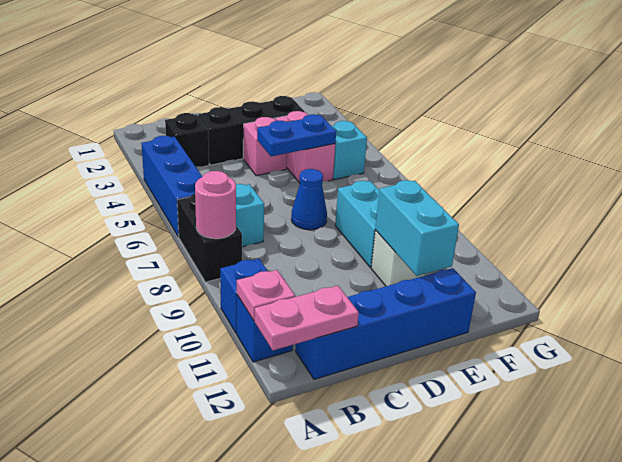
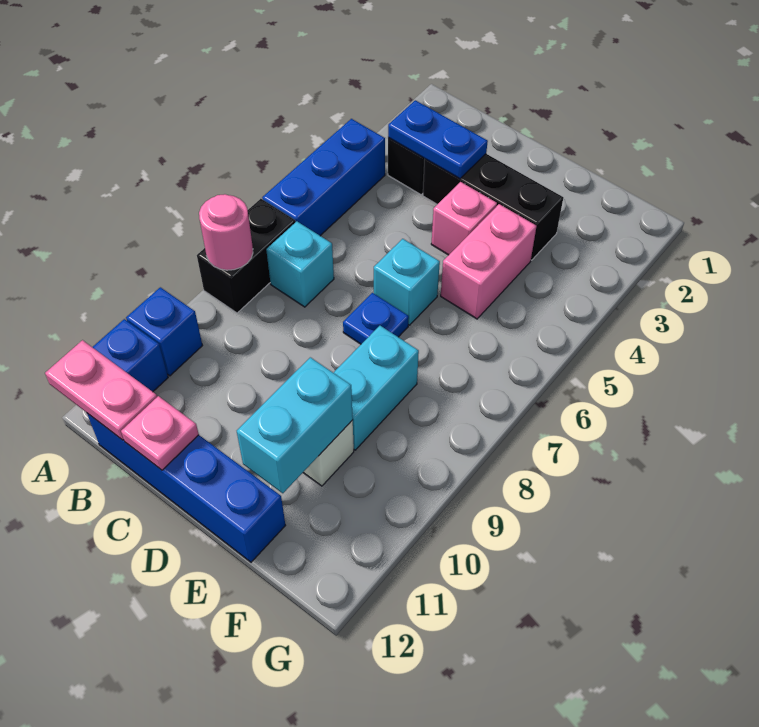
pink plate A11 level 2 -> pink plate C12 level 2
blue plate D5:E5 level 2 -> blue plate B3:C3 level 2
blue cone D7 level 1 -> blue plate D7 level 1
cyan brick F5 level 1 -> cyan brick D6 level 1

